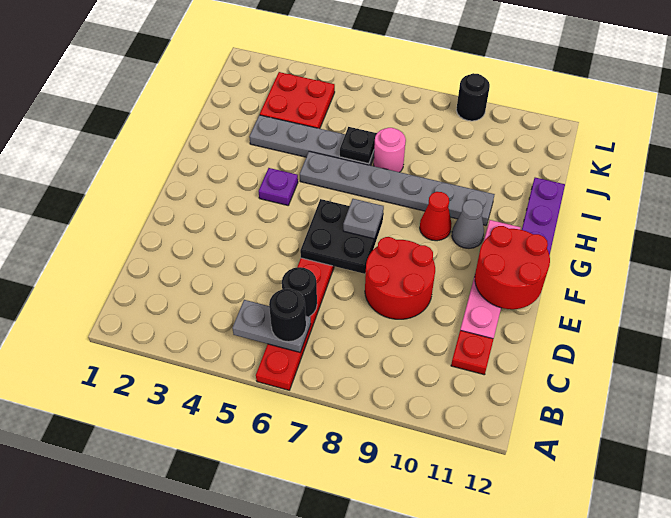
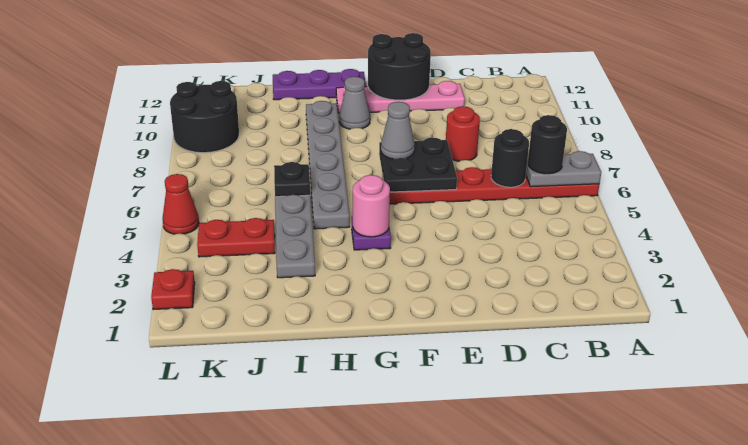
grey plate B5:B6 level 2 -> grey plate A6:B6 level 2
red plate C11 level 1 -> red plate L2 level 1
red round brick D8:E9 level 1 -> red round brick D8 level 1
red round brick E11:F12 level 2 -> black round brick E11:F12 level 2
grey plate F7 level 3 -> grey cone F7 level 3
red cone G9 level 1 -> red cone L5 level 1
pink round brick I7 level 1 -> pink round brick G4 level 2
red plate J3:K4 level 1 -> red plate J4:K4 level 1
black round brick L9 level 1 -> black round brick K9:L10 level 1

